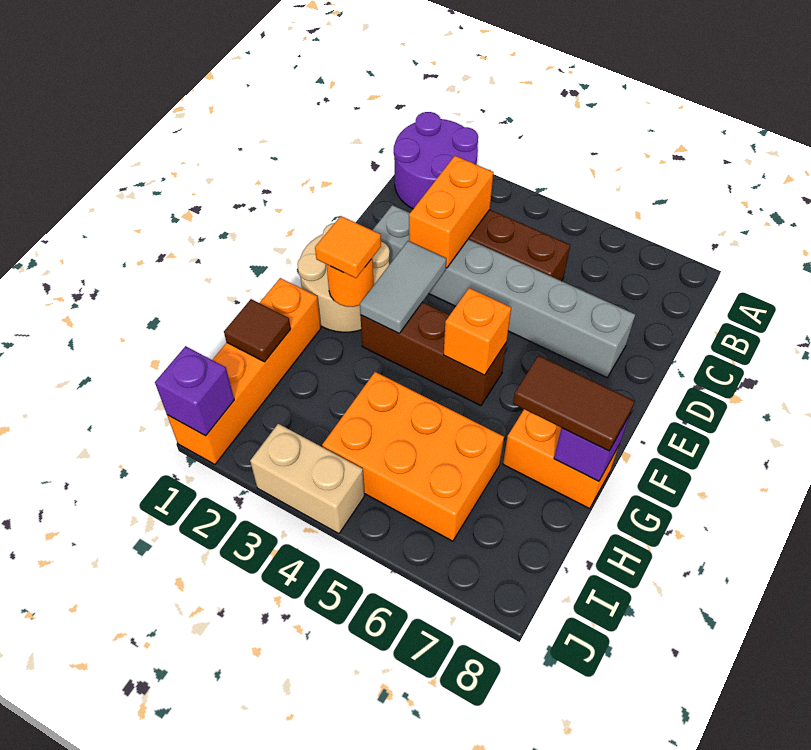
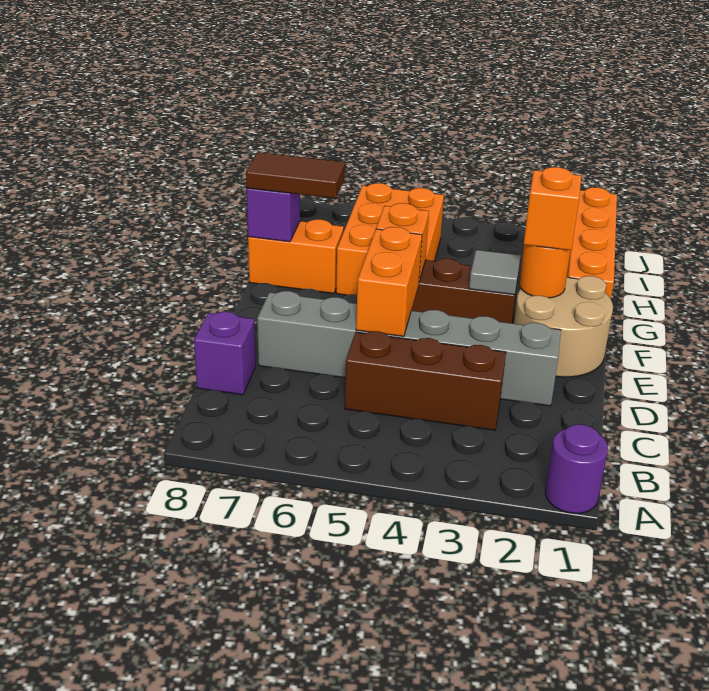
purple round brick A1:B2 level 1 -> purple round brick A1 level 1
orange brick C3:D3 level 2 -> orange brick D5:E5 level 2
grey tile E3:F3 level 2 -> grey tile F3 level 2
orange tile F2 level 3 -> orange brick F2 level 3
brown tile H1 level 2 -> none
orange brick H4:I6 level 1 -> orange brick G5:I6 level 1
purple brick J1 level 2 -> purple brick C8 level 1
tan brick J3:J4 level 1 -> none

